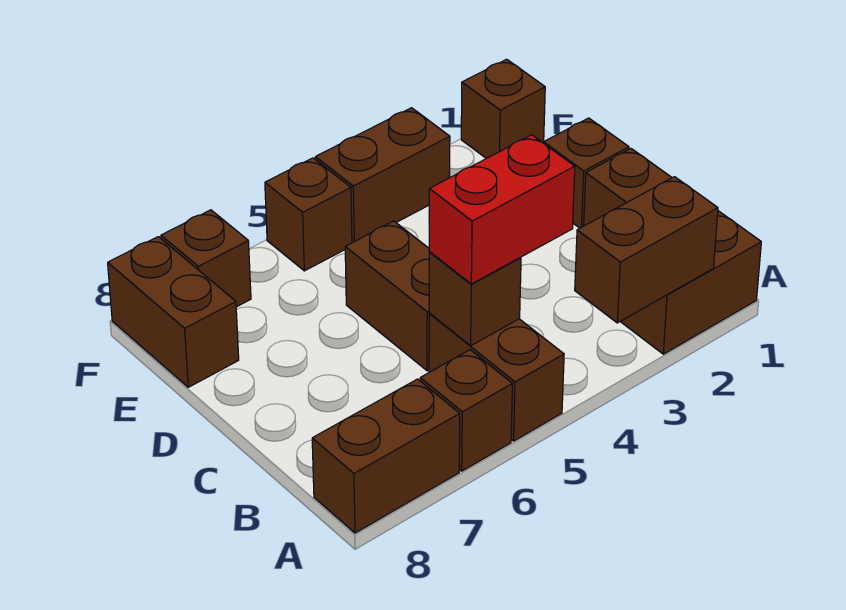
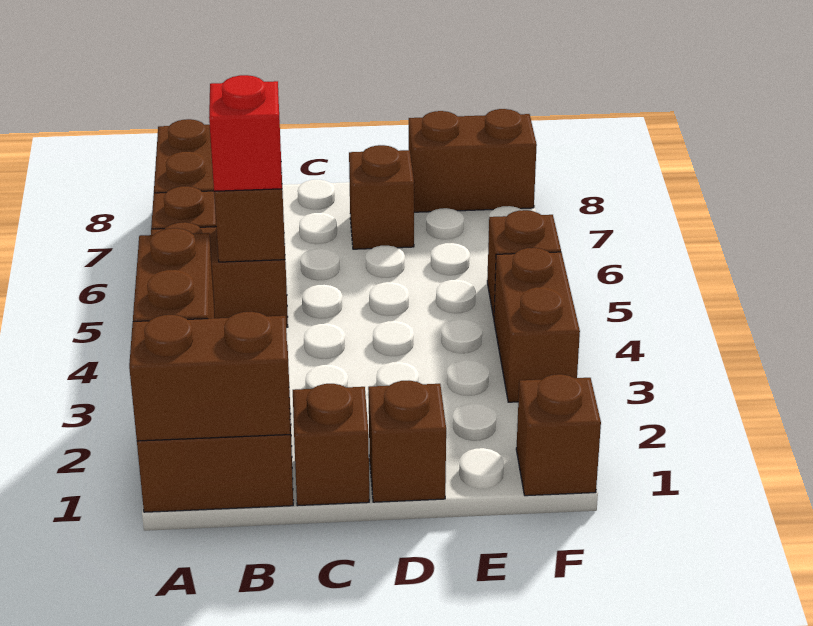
red brick B4:B5 level 3 -> red brick B5 level 3
brown brick C5:D5 level 1 -> brown brick A1:B1 level 2
brown brick F7 level 1 -> brown brick D7 level 1

